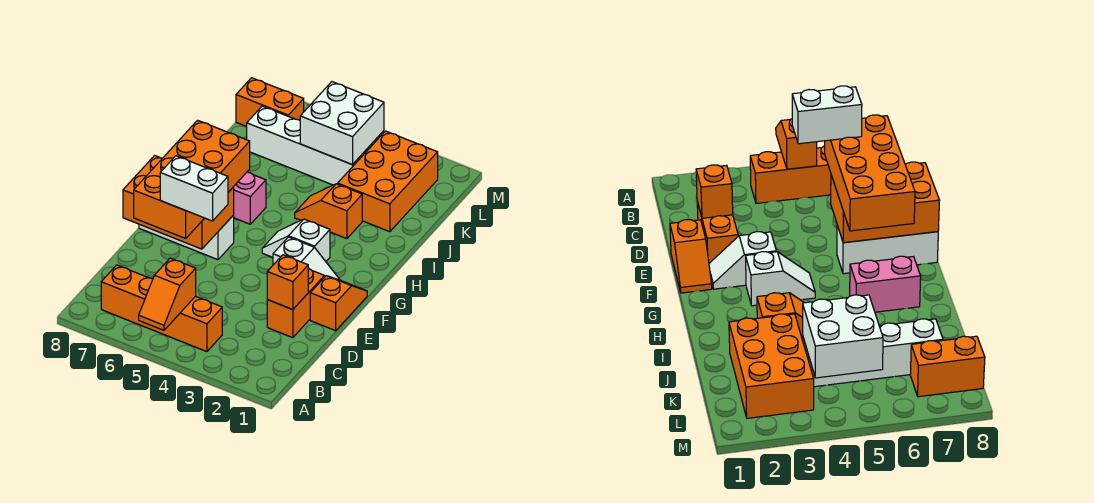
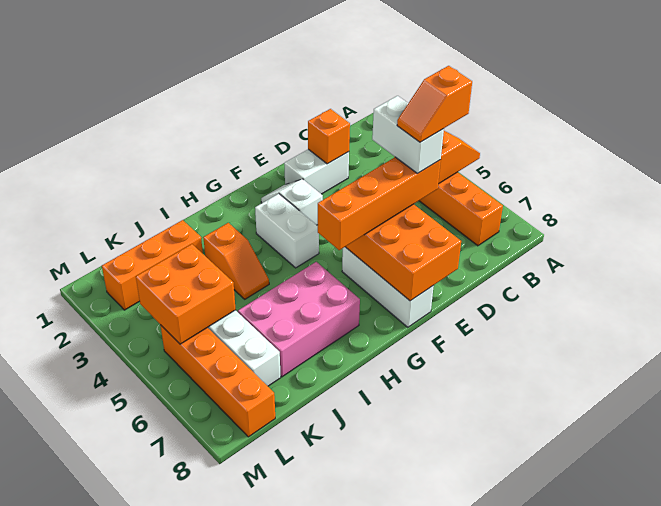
orange brick D2:E2 level 1 -> white brick D2:E2 level 1
orange brick D6:G7 level 3 -> orange brick D6:G6 level 3
orange slope E1:F1 level 1 top E -> orange slope C6:D6 level 5 top C
white slope G3:G4 level 1 top 3 -> white brick G3:G4 level 1
pink brick H6:H7 level 1 -> pink brick H6:J7 level 1
orange brick J2:L3 level 1 -> orange brick J2:L2 level 1
white brick K4:L5 level 2 -> orange brick K4:L5 level 2
orange brick L7:L8 level 1 -> orange brick L5:L8 level 1

